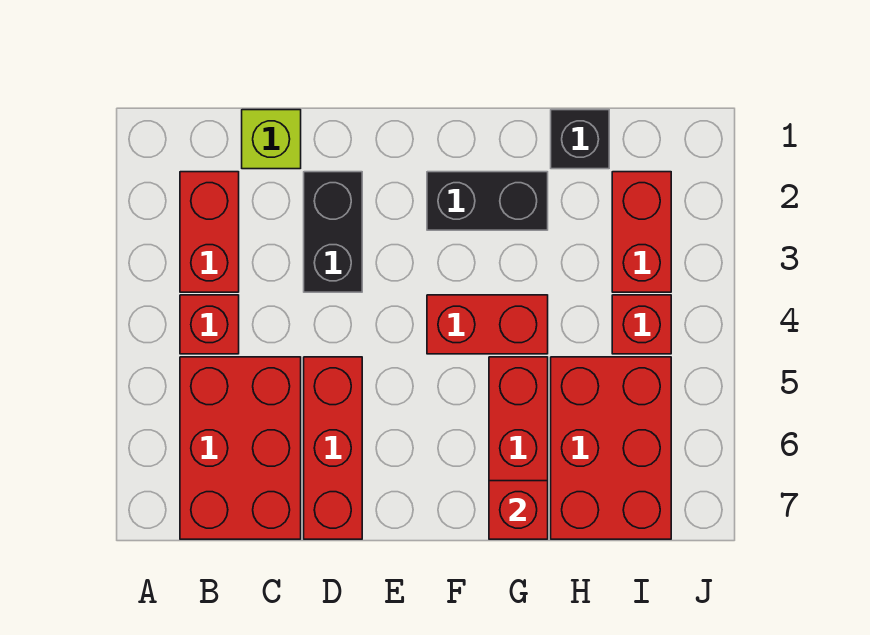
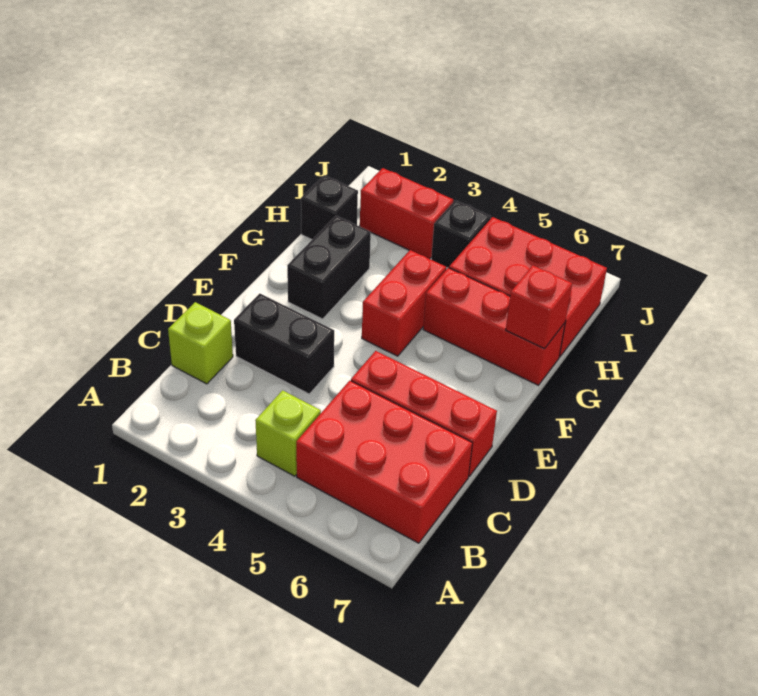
red brick B2:B3 level 1 -> none
red brick B4 level 1 -> lime brick B4 level 1
red brick I4 level 1 -> black brick I4 level 1

